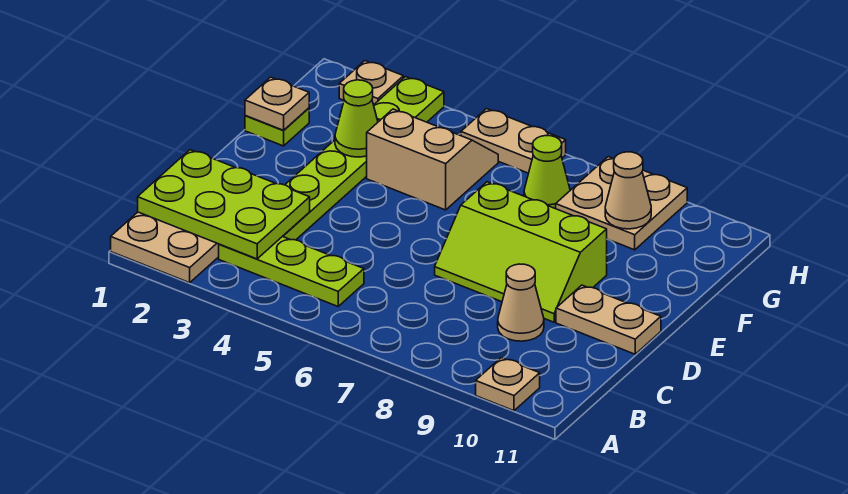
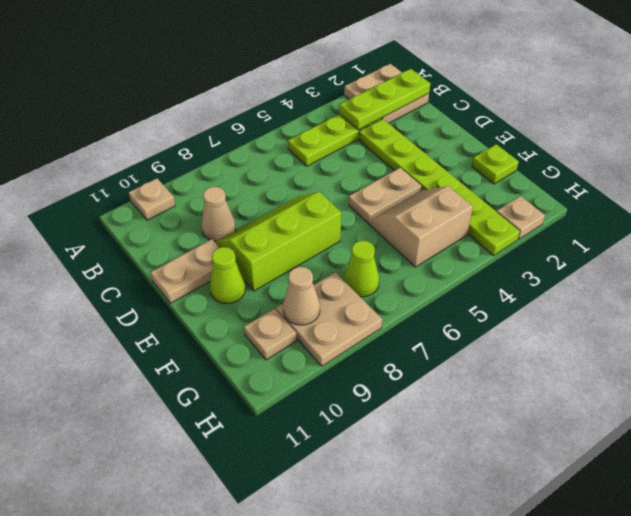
lime plate B1:C3 level 2 -> lime plate B1:B3 level 2
tan plate F1 level 2 -> tan plate G10 level 1
lime cone F3 level 2 -> lime cone E10 level 1
tan slope F4:G5 level 1 top F -> tan slope F4:G5 level 1 top G
tan plate H5:H6 level 1 -> tan plate E4:E5 level 1

